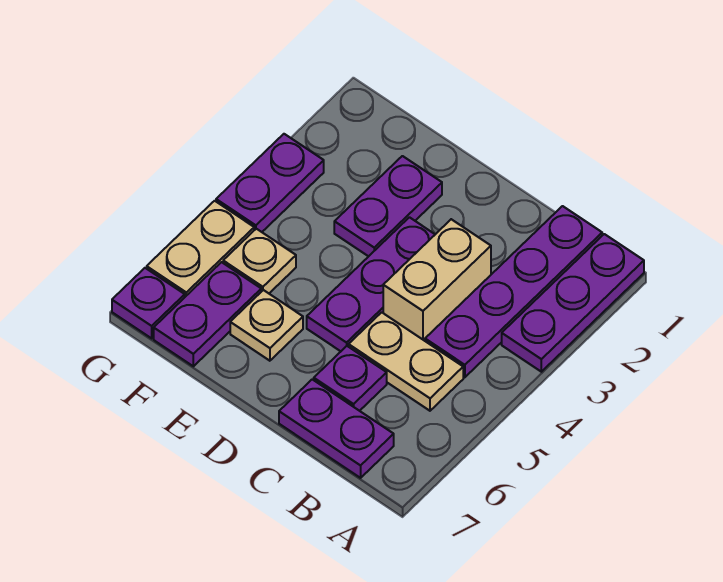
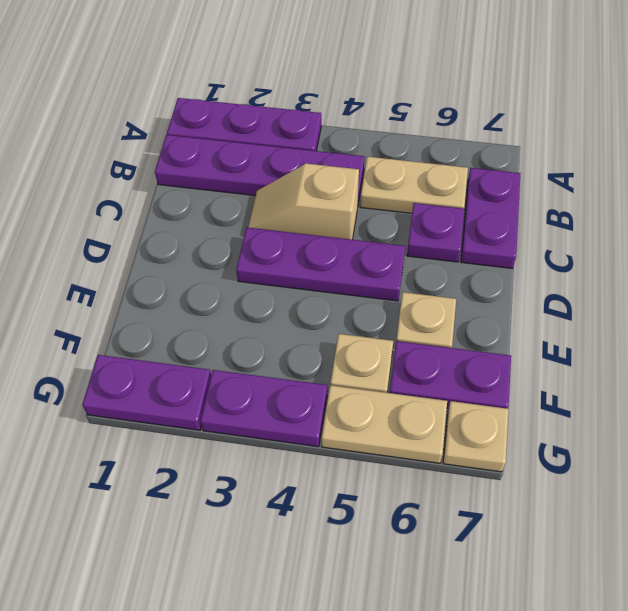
tan plate B5:C5 level 1 -> tan plate B5:B6 level 1
tan brick C3:C4 level 1 -> tan slope C3:C4 level 1 top 4
purple plate E2:E3 level 1 -> purple plate G1:G2 level 1
purple plate G7 level 1 -> tan plate G7 level 1

